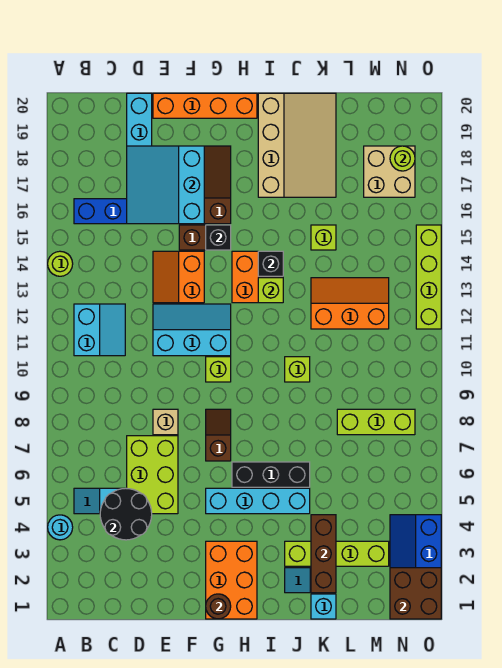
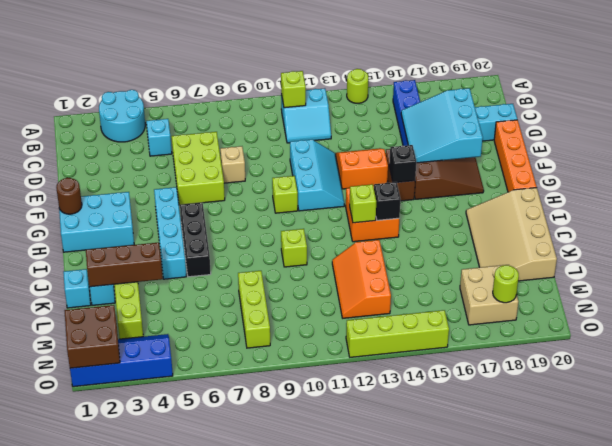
cyan round brick A4 level 1 -> cyan round brick A3:B4 level 1
black round brick C4:D5 level 2 -> none
lime brick D5:E7 level 1 -> lime brick D6:F7 level 1
cyan slope D16:F18 level 2 top F -> cyan slope D16:F18 level 2 top 18
orange brick G1:H3 level 1 -> cyan brick G1:H3 level 1
brown slope G7:G8 level 1 top 7 -> none
tan slope I17:K20 level 1 top I -> tan slope I18:L20 level 1 top 20
orange slope K12:M13 level 1 top 12 -> orange slope K12:M13 level 1 top 13
lime brick K15 level 1 -> lime brick B11 level 2

